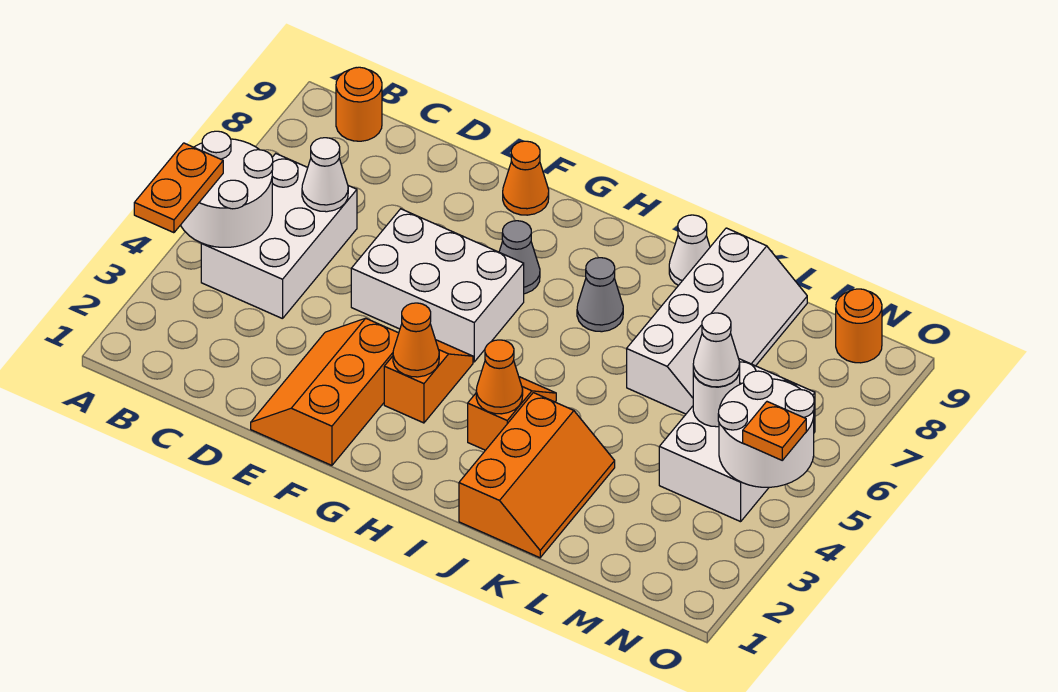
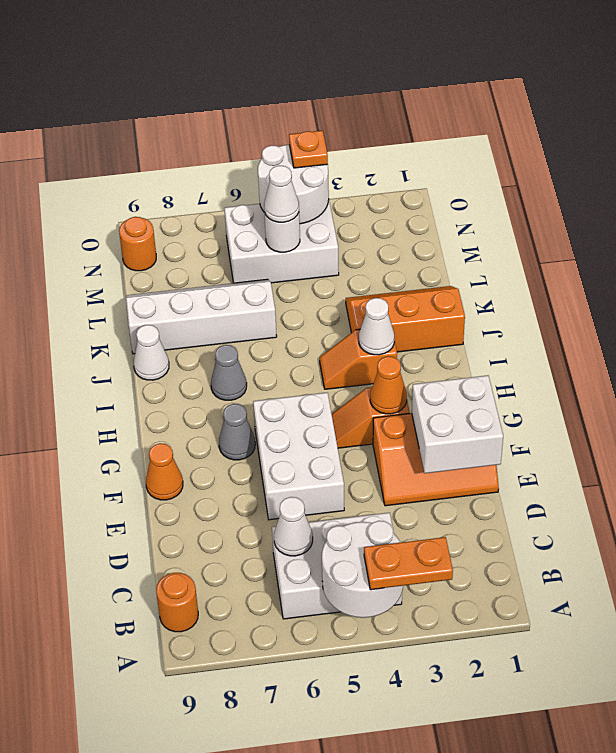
none -> white brick E1:F2 level 2
orange cone I3 level 2 -> white cone I3 level 2

